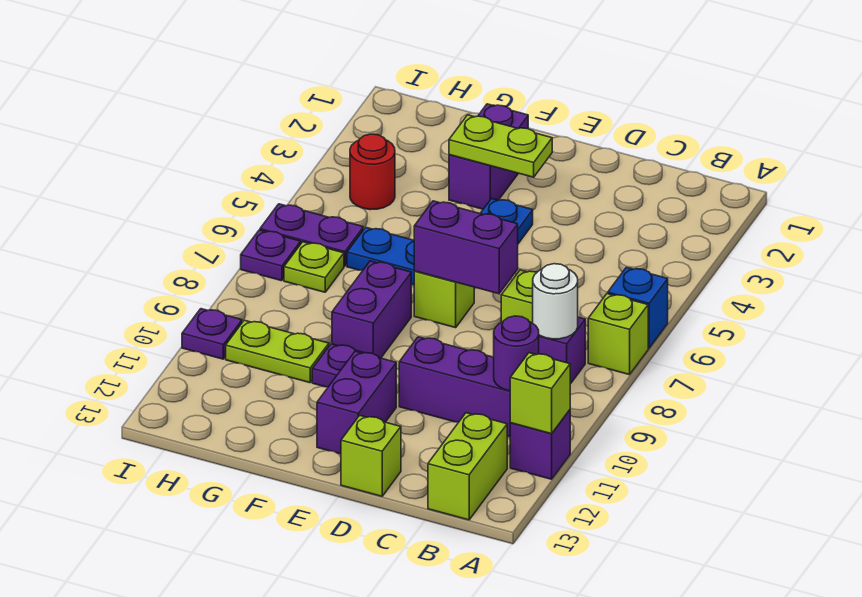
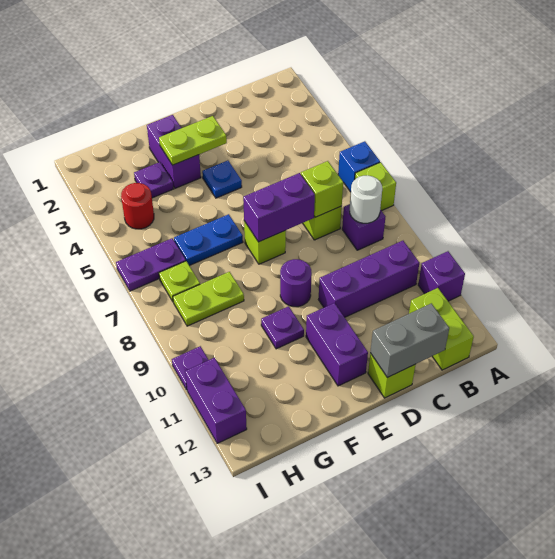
lime brick A11 level 2 -> lime brick C7 level 2
purple round brick B10 level 2 -> purple round brick E9 level 1
none -> grey brick C13:D13 level 2
purple brick F8:F9 level 1 -> purple brick I11:I12 level 1
lime plate G10:H10 level 1 -> lime plate G8:H8 level 1
purple plate I7 level 1 -> purple plate G3 level 1

